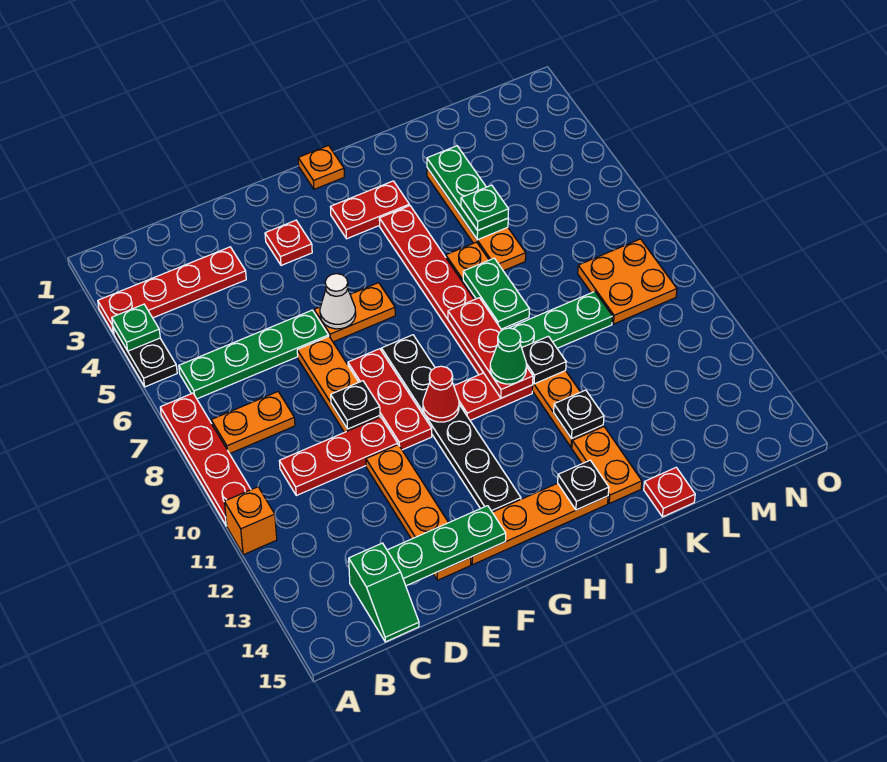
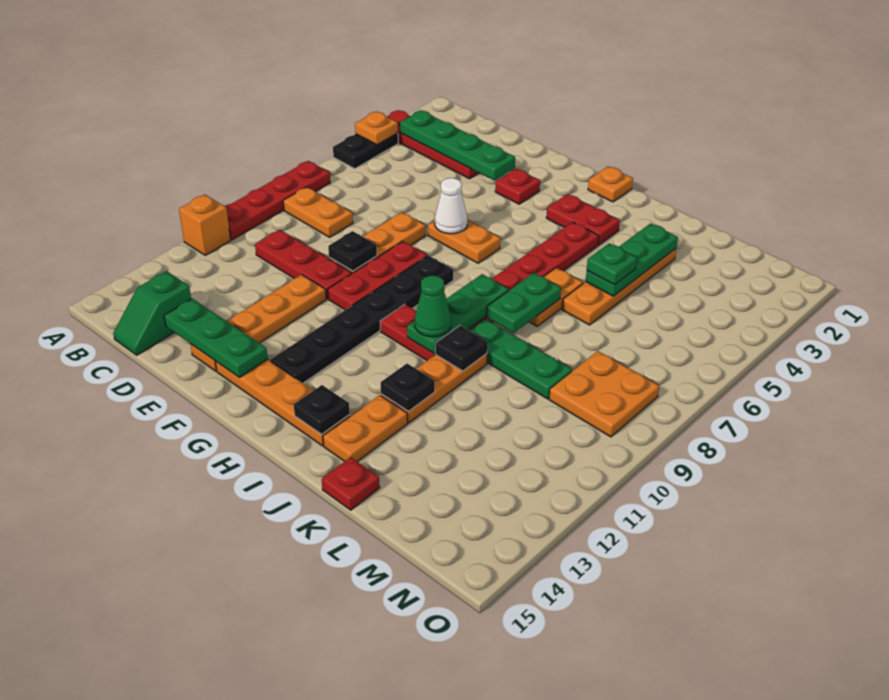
green plate A4 level 2 -> orange plate A4 level 2
green plate B6:E6 level 1 -> green plate B3:E3 level 2
red cone G10 level 2 -> none
red plate I8:I10 level 2 -> green plate I8:I10 level 2

